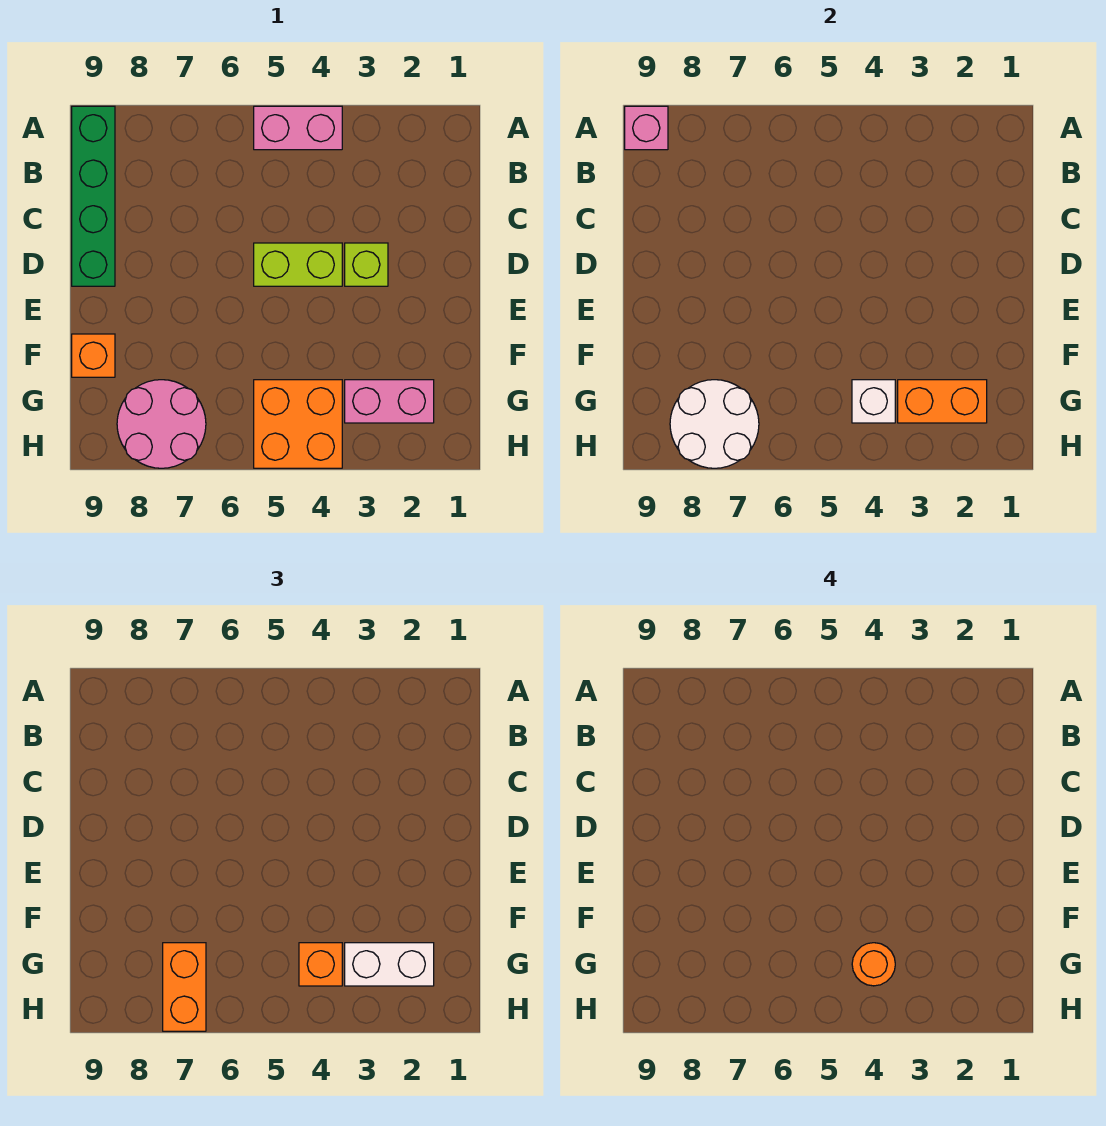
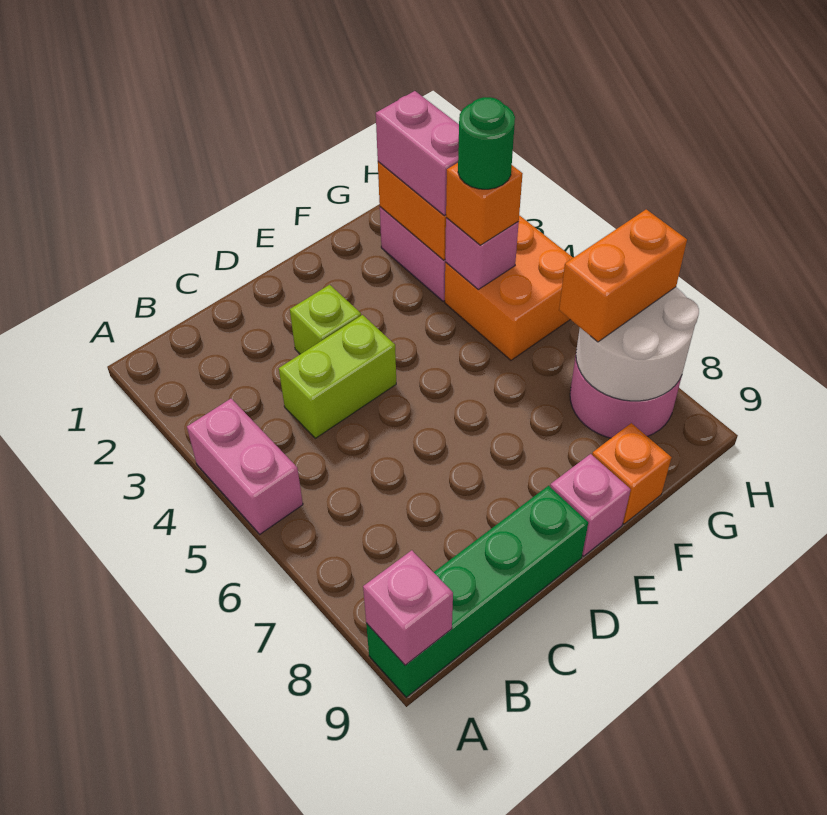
lime brick D4:D5 level 1 -> lime brick C4:D4 level 1
none -> pink brick E9 level 1
white brick G2:G3 level 3 -> pink brick G2:G3 level 3
white brick G4 level 2 -> pink brick G4 level 2
orange round brick G4 level 4 -> green round brick G4 level 4

